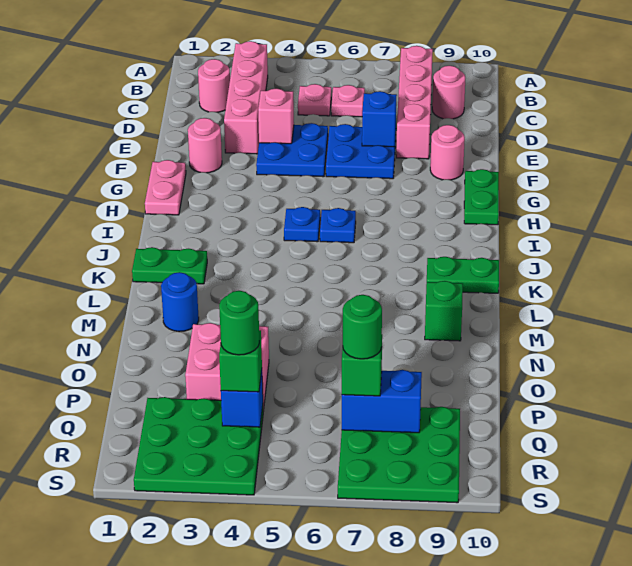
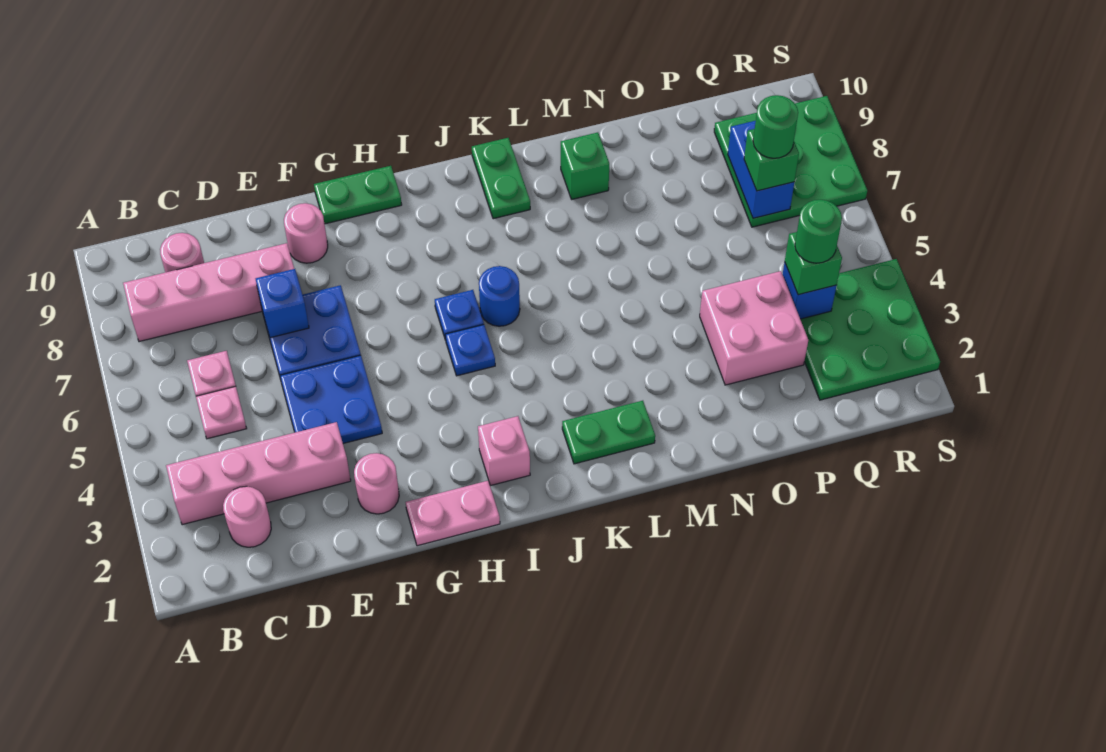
pink brick E4 level 2 -> pink brick I2 level 1
green plate K1:K2 level 1 -> green plate K2:L2 level 1
blue round brick M2 level 1 -> blue round brick J6 level 1

